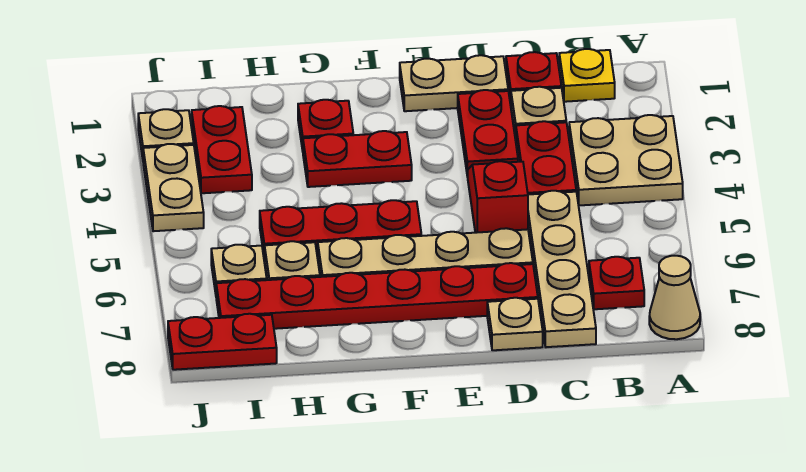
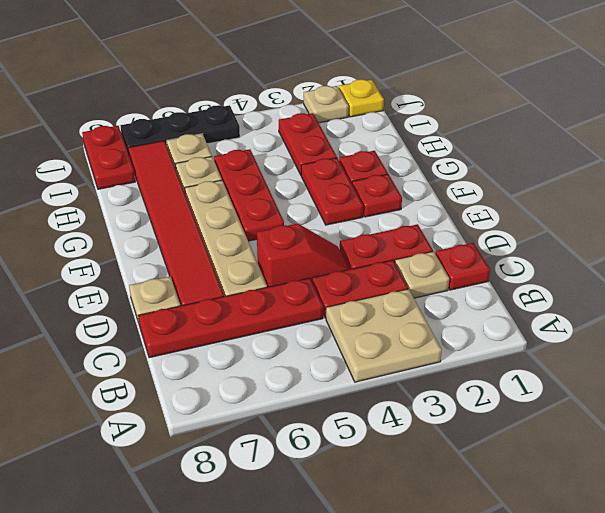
tan cone A8 level 1 -> none
yellow plate B1 level 1 -> yellow plate J1 level 1
red plate B7 level 1 -> red plate F2 level 1
tan plate C5:C8 level 1 -> red plate C5:C8 level 1
tan plate D1:E1 level 1 -> none
red plate D7:I7 level 1 -> red tile D7:I7 level 1
red plate I2:I3 level 1 -> red plate H3:I3 level 1
tan plate J3:J4 level 1 -> none
none -> black plate J5:J7 level 1

